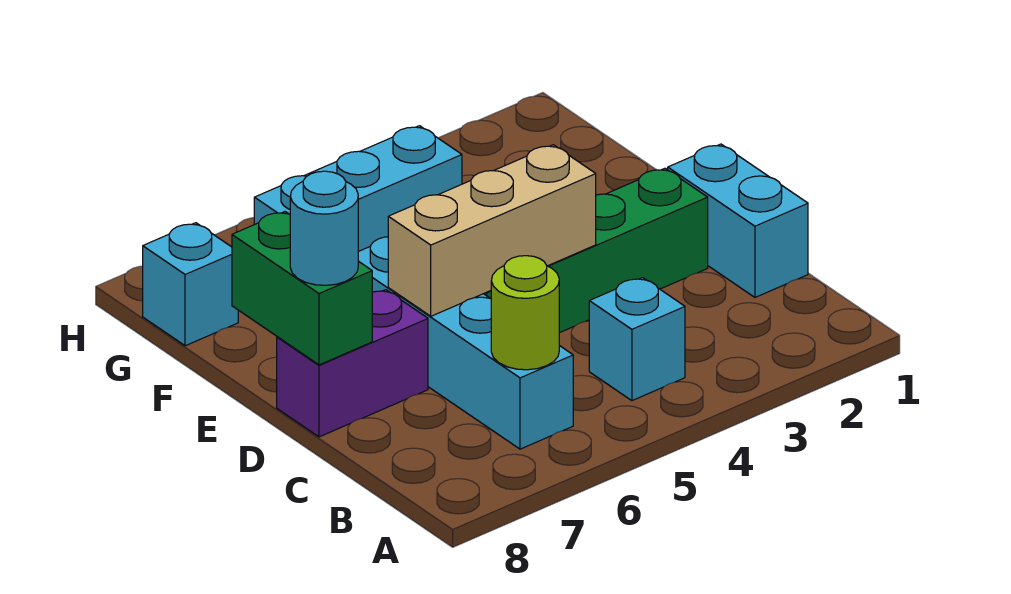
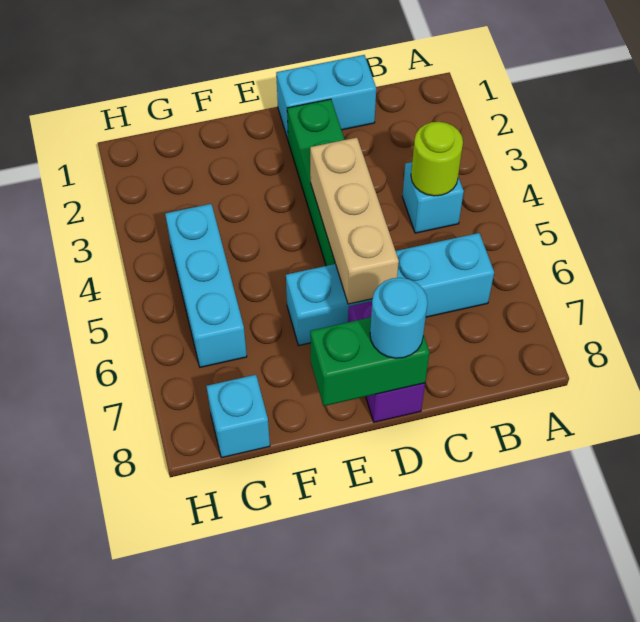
lime round brick B6 level 2 -> lime round brick B4 level 2

